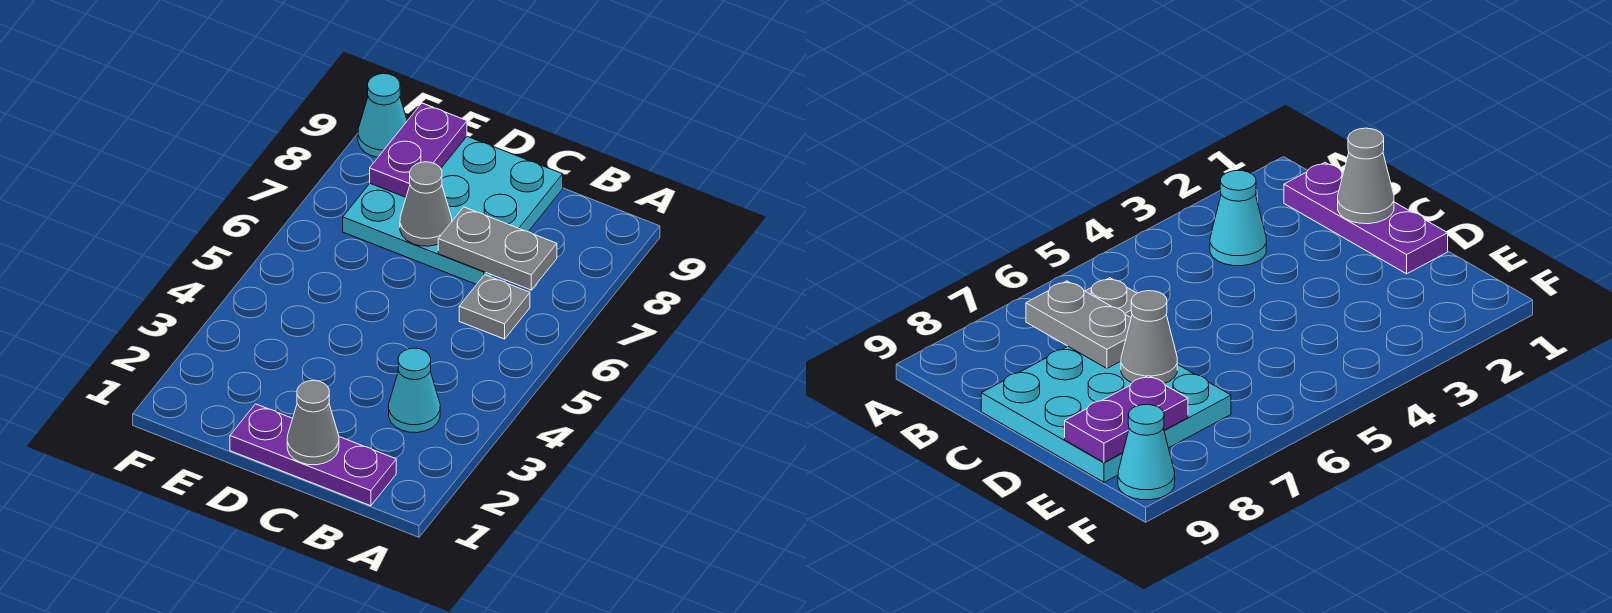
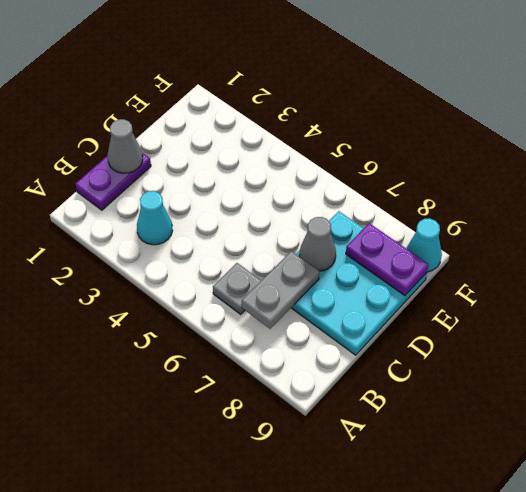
purple plate B1:D1 level 1 -> purple plate B1:C1 level 1

